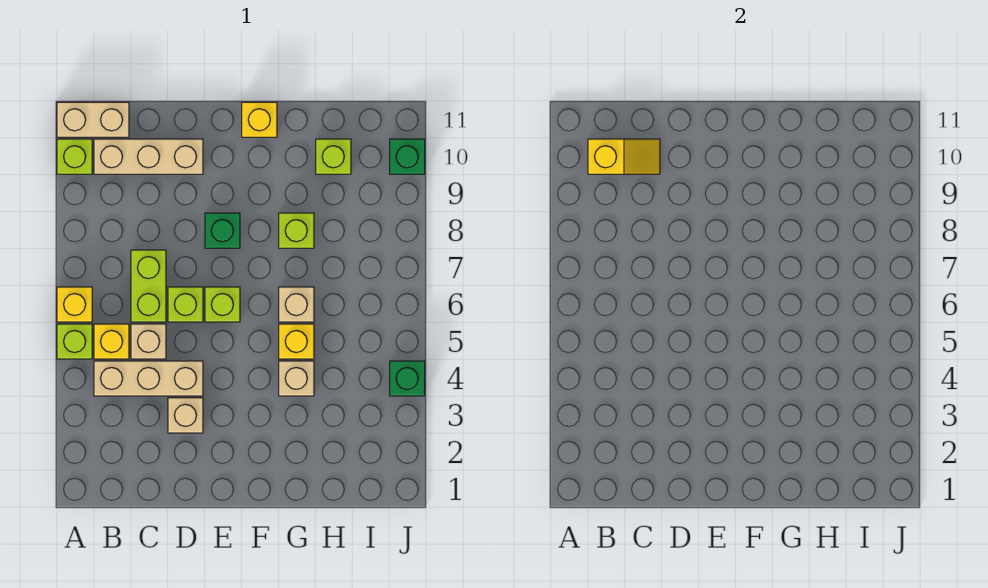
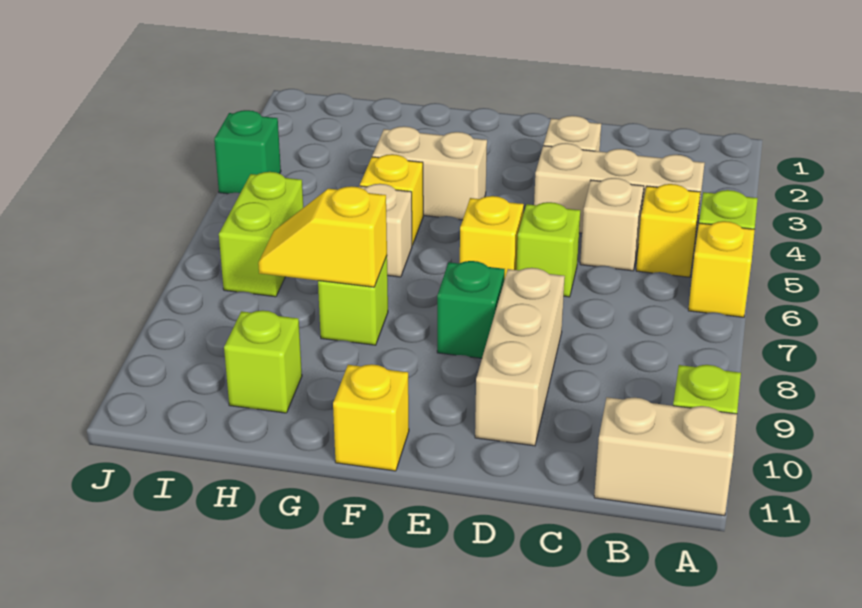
tan brick B10:D10 level 1 -> tan brick D8:D10 level 1
yellow slope B10:C10 level 2 top B -> yellow slope G8:H8 level 2 top G
lime brick C6:C7 level 1 -> lime brick I6:I7 level 1
lime brick E6 level 1 -> yellow brick E6 level 1
tan brick G4 level 1 -> tan brick F4:G4 level 1
green brick J10 level 1 -> none

